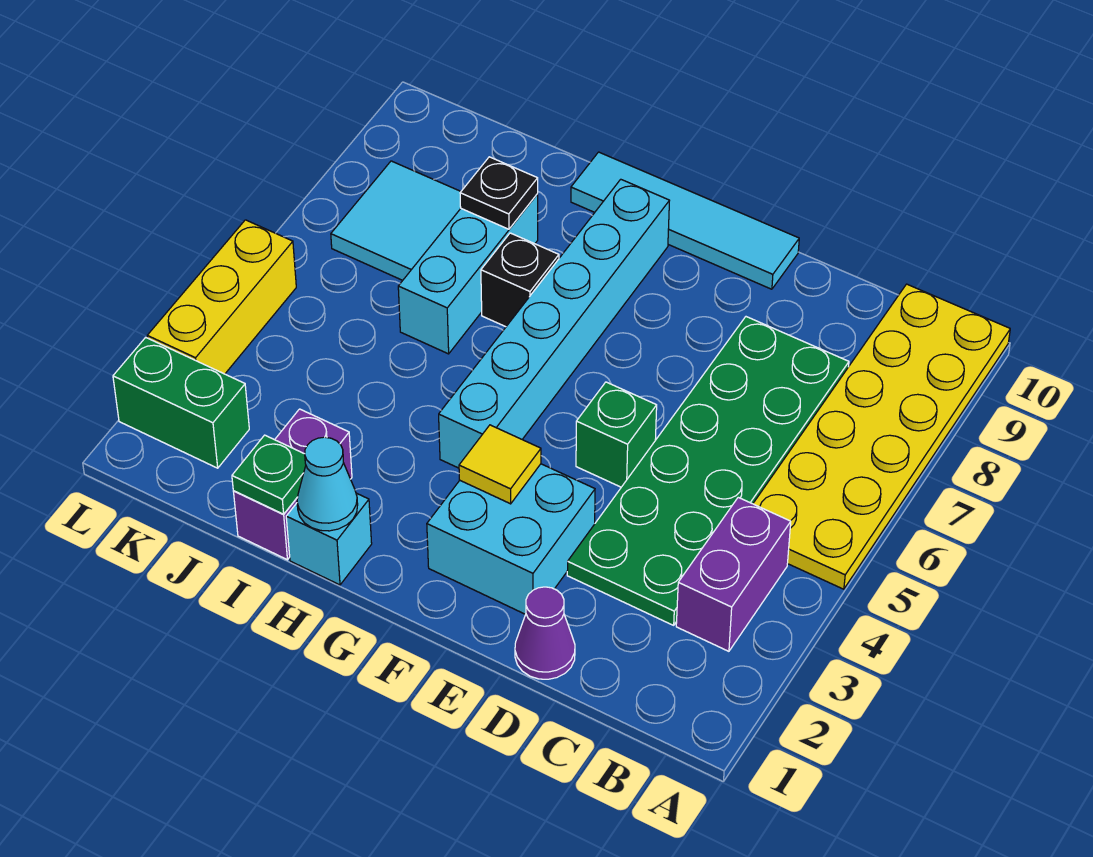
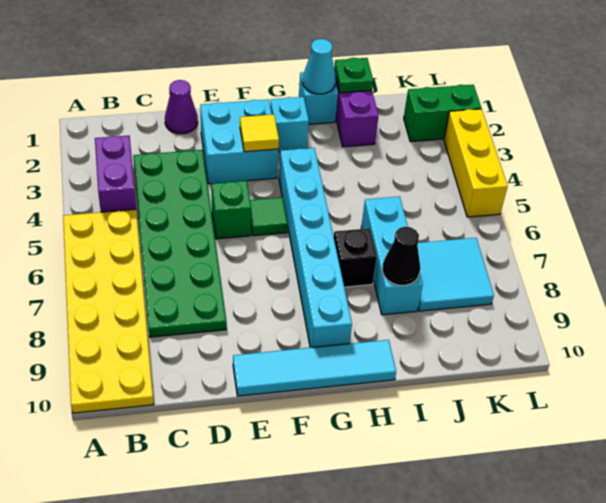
none -> green tile F5 level 1
none -> cyan brick G2 level 1
black plate I8 level 2 -> black cone I8 level 2

